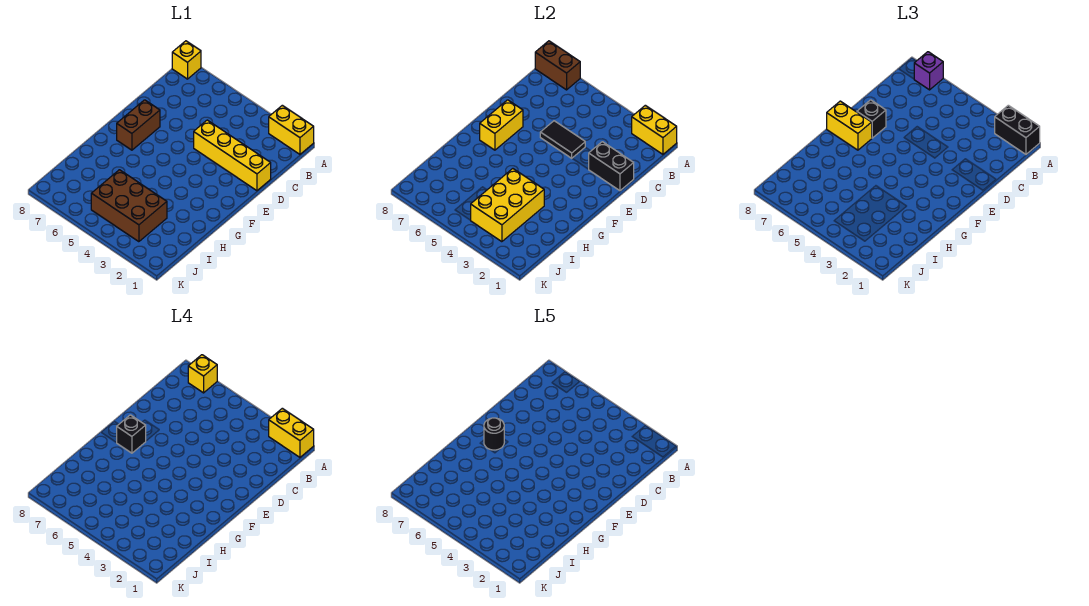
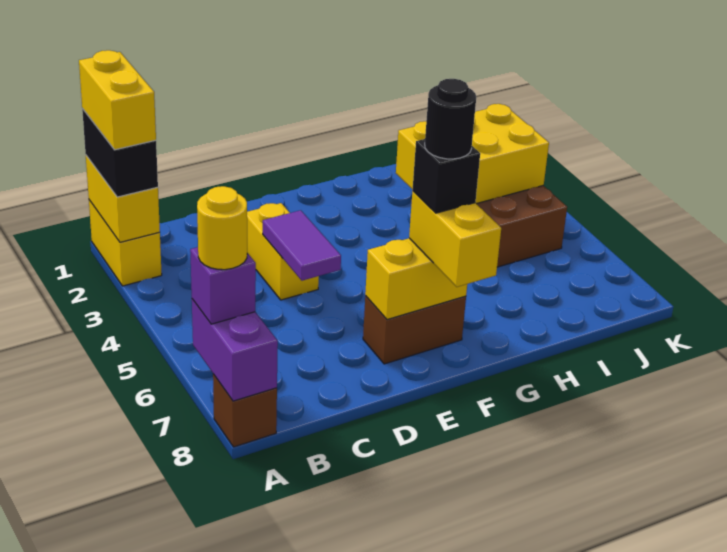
brown brick A7:A8 level 2 -> purple brick A7:A8 level 2
yellow brick A7 level 4 -> yellow round brick A7 level 4
yellow brick A8 level 1 -> brown brick A8 level 1
yellow brick D1:D4 level 1 -> yellow brick D3:D4 level 1
black brick D1:D2 level 2 -> none
black tile D4:D5 level 2 -> purple tile D4:D5 level 2
black brick E7 level 3 -> none

